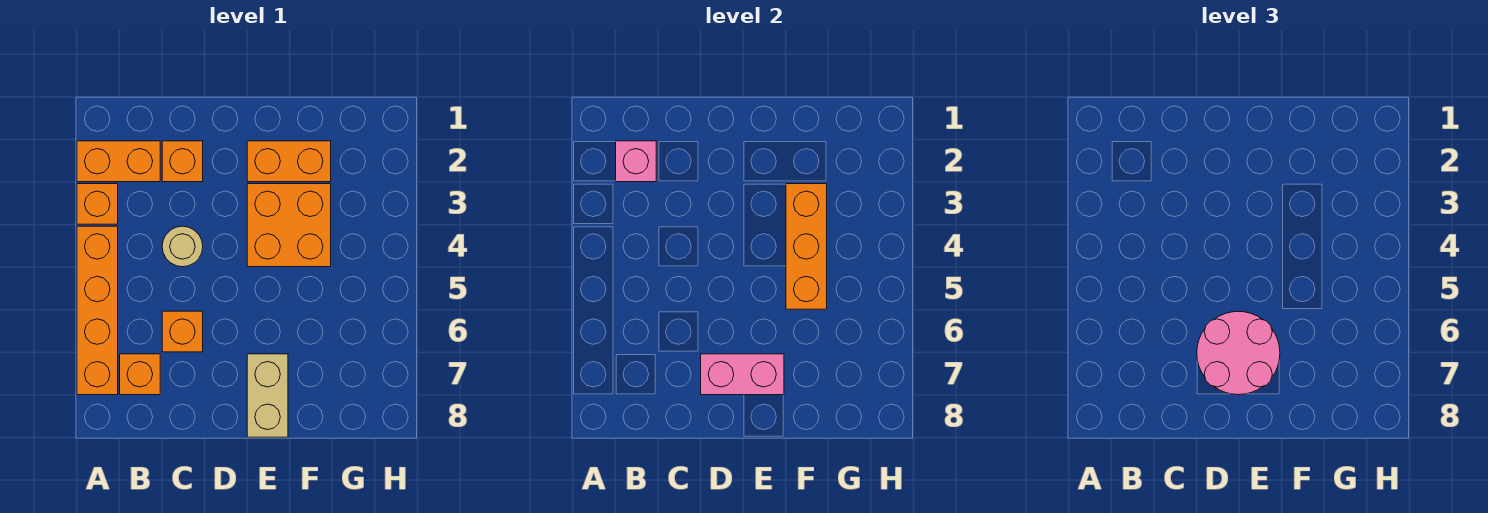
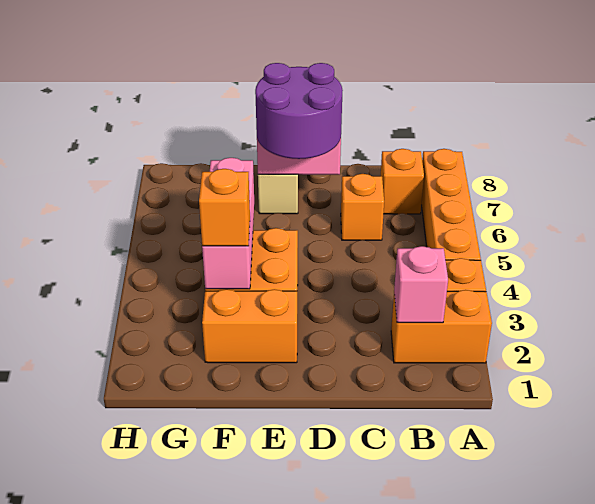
orange brick C2 level 1 -> orange brick F3 level 3
tan round brick C4 level 1 -> none
pink round brick D6:E7 level 3 -> purple round brick D6:E7 level 3
orange brick F3:F5 level 2 -> pink brick F3:F5 level 2

